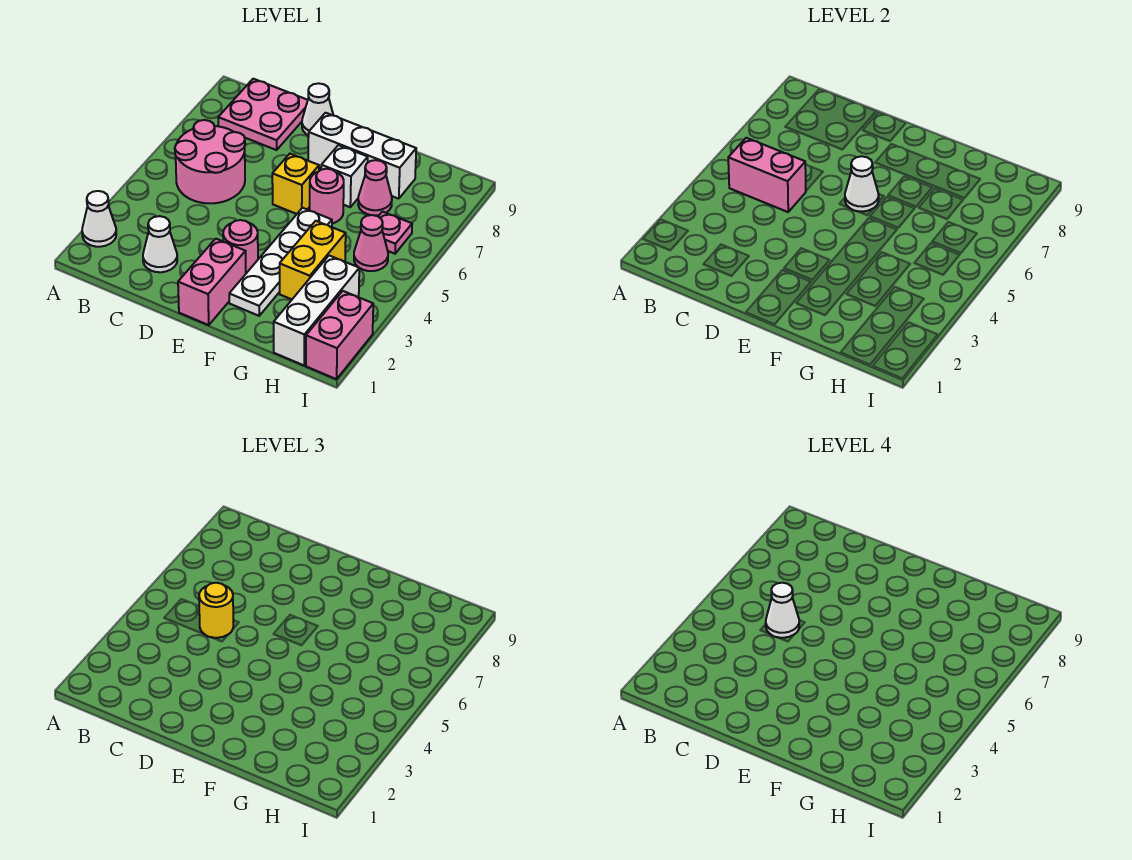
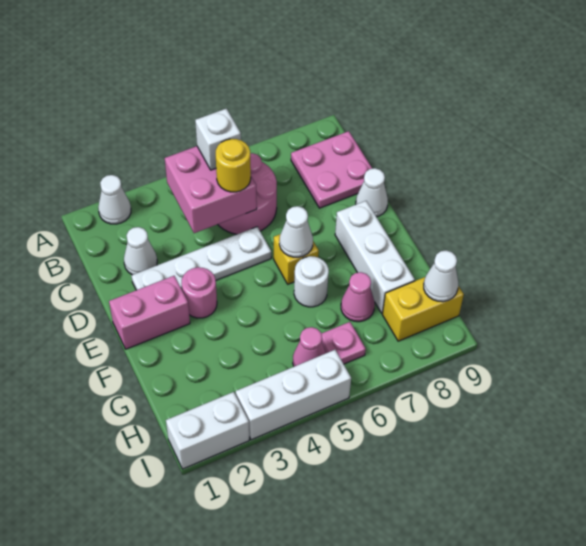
pink brick B5:C5 level 2 -> pink brick B4:C5 level 2
white cone C5 level 4 -> white cone H9 level 2
white plate F2:F5 level 1 -> white plate D2:D5 level 1
pink round brick F6 level 1 -> white round brick F6 level 1
white brick F7 level 1 -> white brick B5 level 3
yellow brick G3:G4 level 1 -> yellow brick H8:H9 level 1
white brick H1:H3 level 1 -> white brick I3:I5 level 1
pink brick I1:I2 level 1 -> white brick I1:I2 level 1

